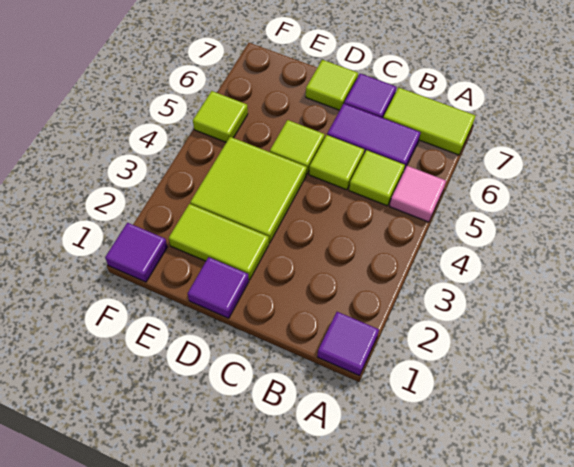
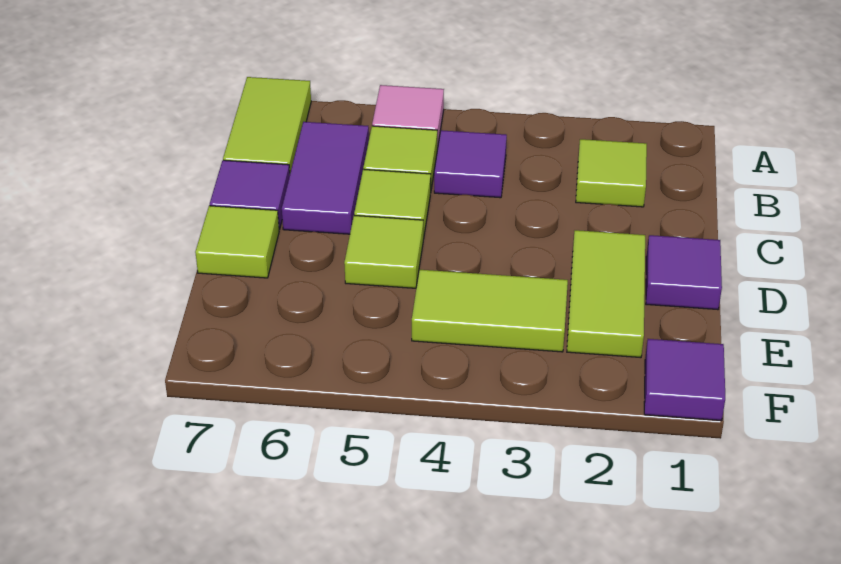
purple tile A1 level 1 -> purple tile B4 level 1
lime tile D3:E4 level 1 -> lime tile E3:E4 level 1
lime tile F5 level 1 -> lime tile B2 level 1

